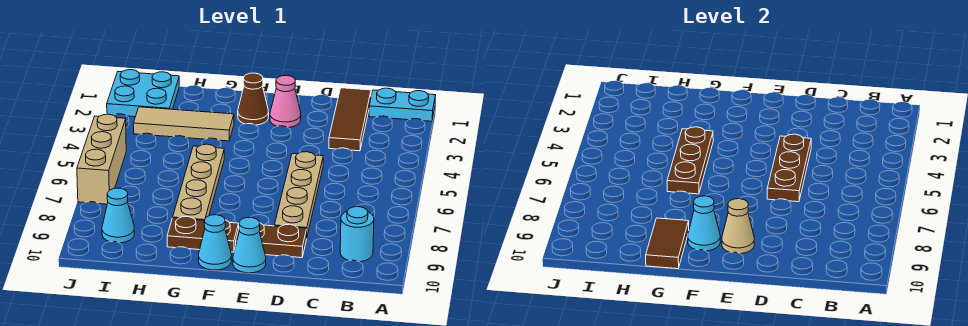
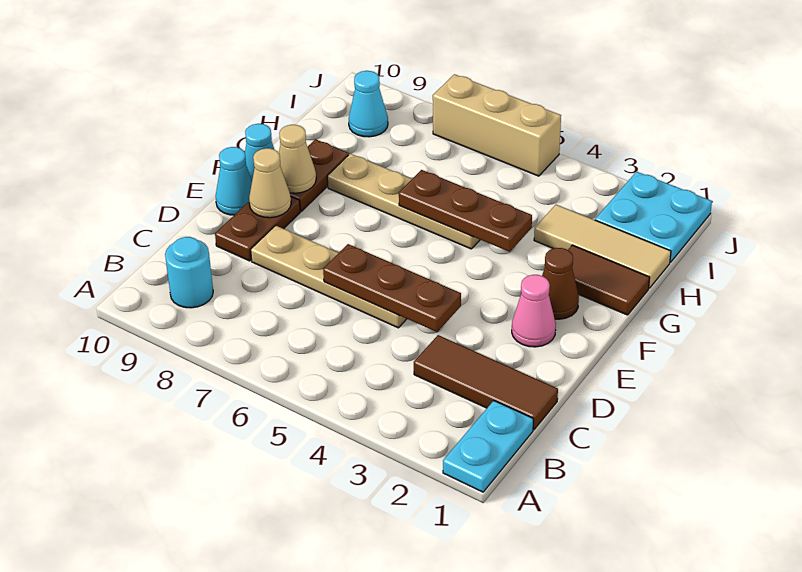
cyan cone F9 level 2 -> tan cone F9 level 2
tan tile G3:I3 level 1 -> tan tile H1:H3 level 1
brown tile G9:G10 level 2 -> brown tile G1:G2 level 1

